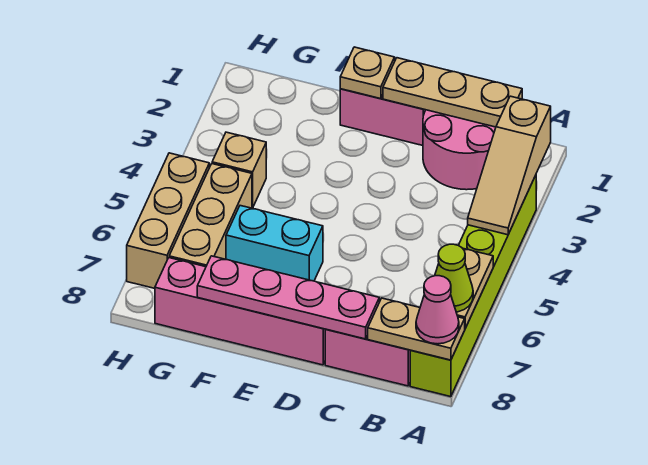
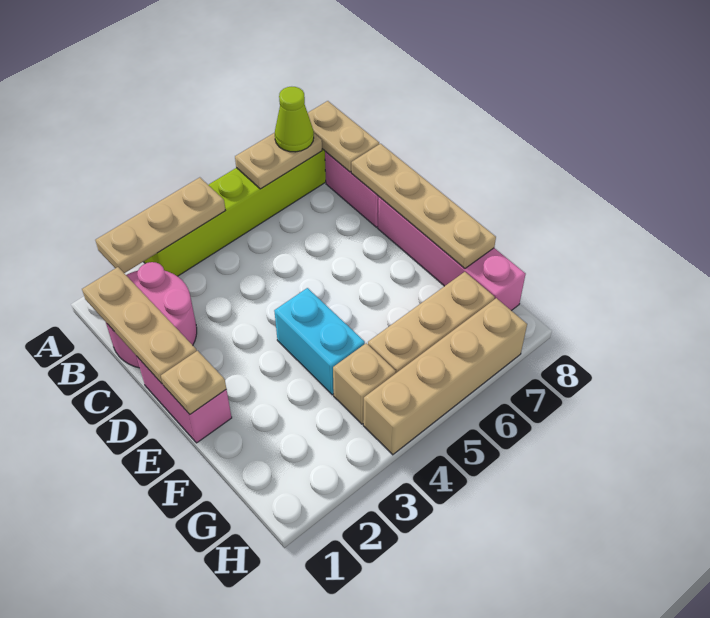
tan slope A2:A4 level 2 top 2 -> tan plate A2:A4 level 2
pink cone A8 level 3 -> none
pink plate C8:F8 level 2 -> tan plate C8:F8 level 2
cyan brick E6:F6 level 1 -> cyan brick E4:F4 level 1
tan brick H5:H7 level 1 -> tan brick H4:H7 level 1

